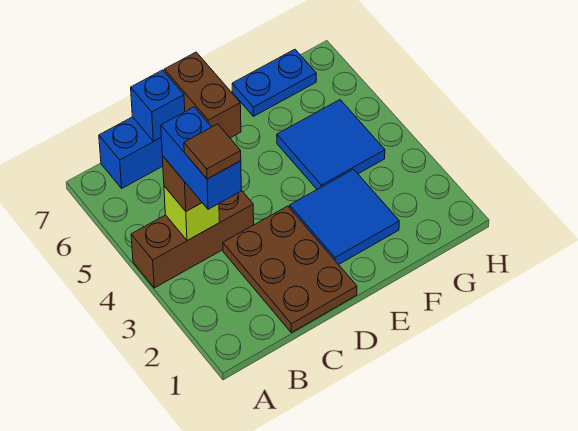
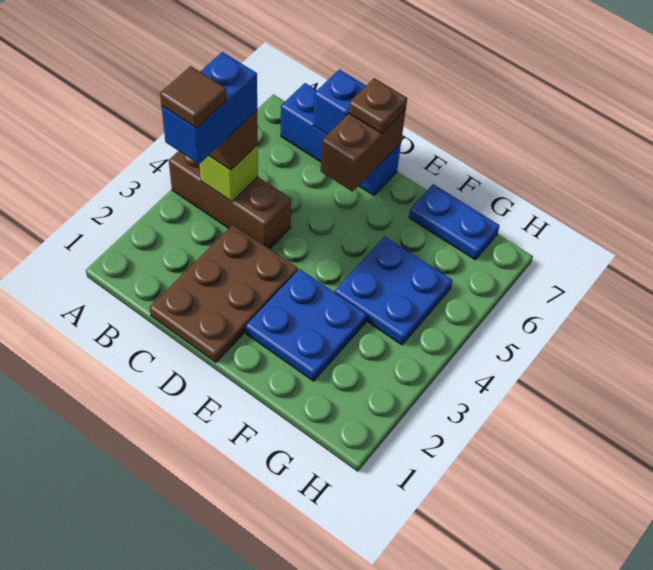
none -> brown plate D7 level 3
blue tile E2:F3 level 1 -> blue plate E2:F3 level 1
blue tile F4:G5 level 1 -> blue plate F4:G5 level 1

